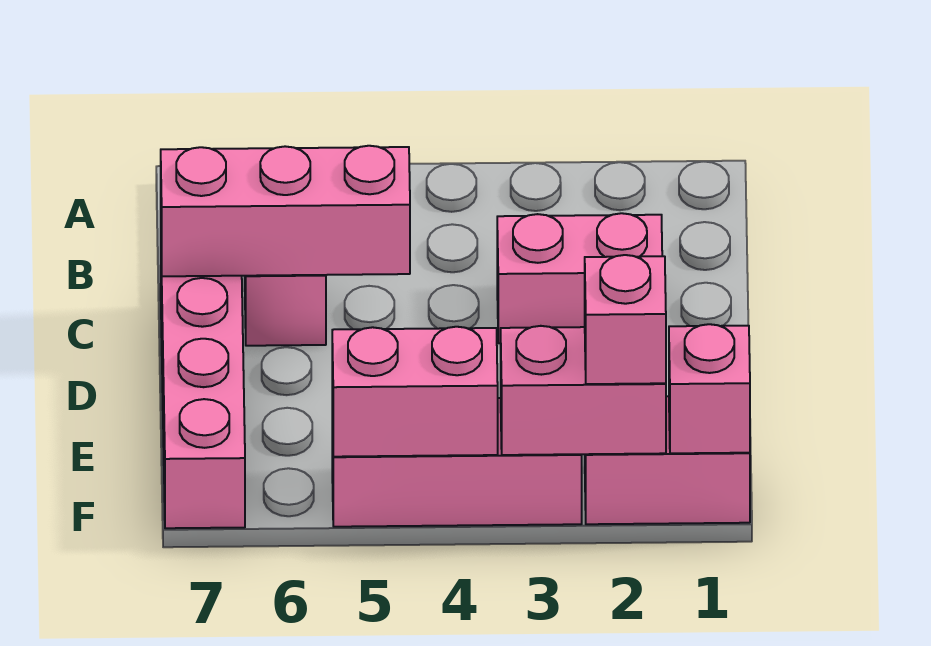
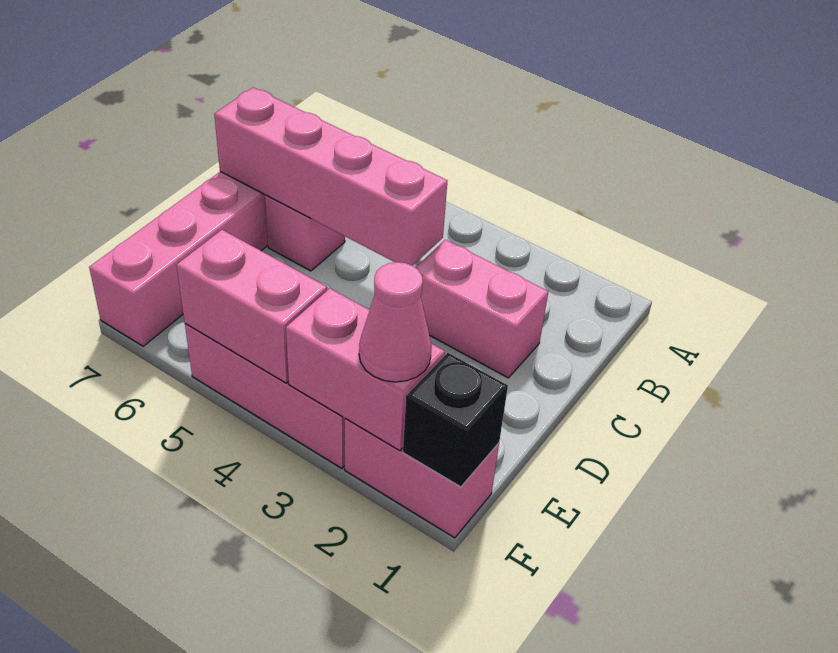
pink brick C5:C7 level 2 -> pink brick C4:C7 level 2
pink brick F1 level 2 -> black brick F1 level 2
pink brick F2 level 3 -> pink cone F2 level 3

